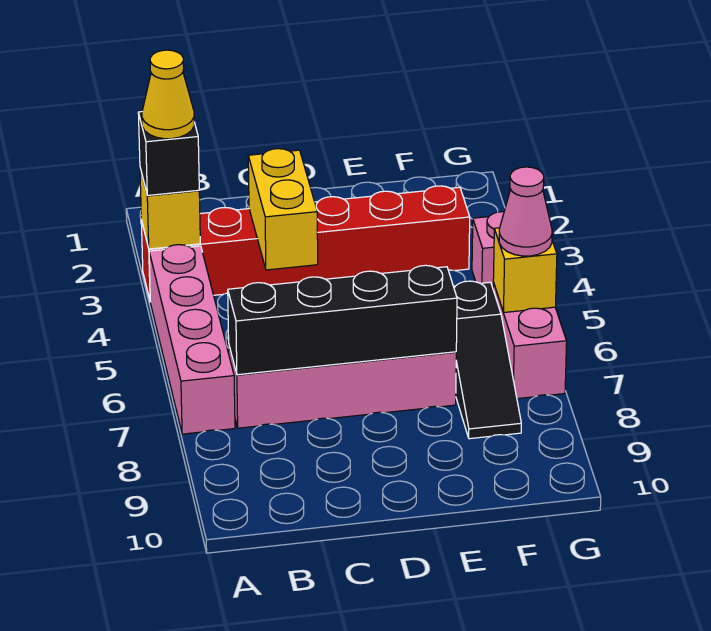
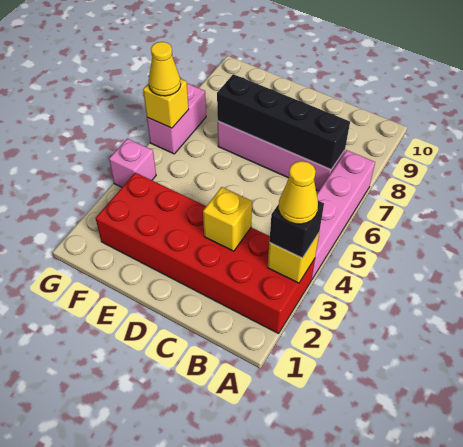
red brick A3:F3 level 1 -> red brick A2:F3 level 1
yellow brick C3:C4 level 2 -> yellow brick C3 level 2
black slope F6:F8 level 1 top 6 -> none
pink cone G6 level 3 -> yellow cone G6 level 3

